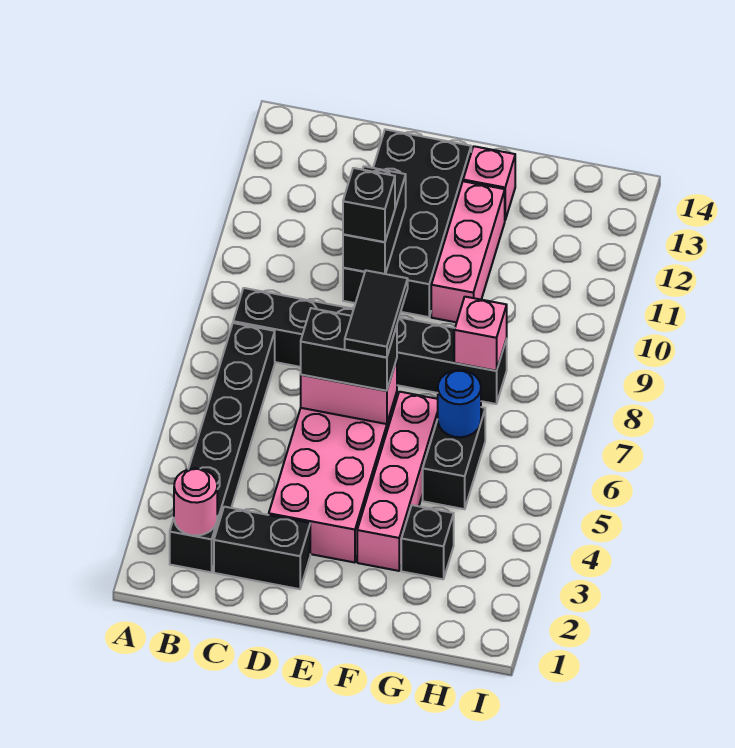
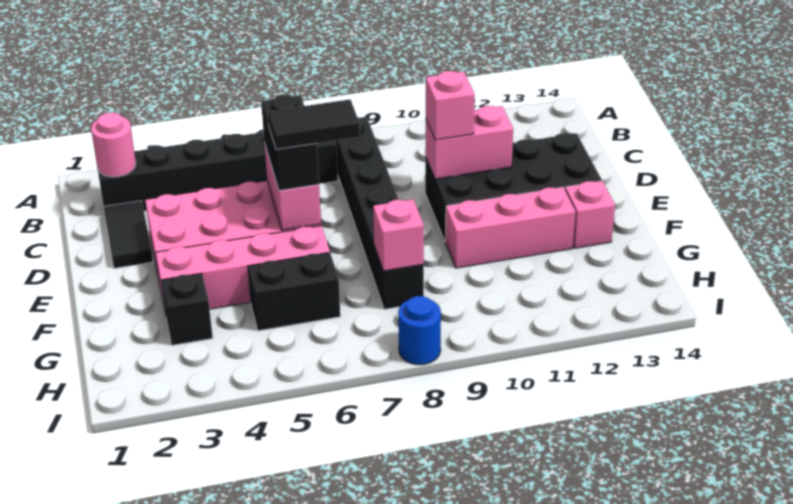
black brick C2:D2 level 1 -> black tile C2:D2 level 1
black brick D10:D11 level 2 -> pink brick D10:D11 level 2
black brick D10 level 3 -> pink brick D10 level 3
blue round brick G6 level 2 -> blue round brick I8 level 1

